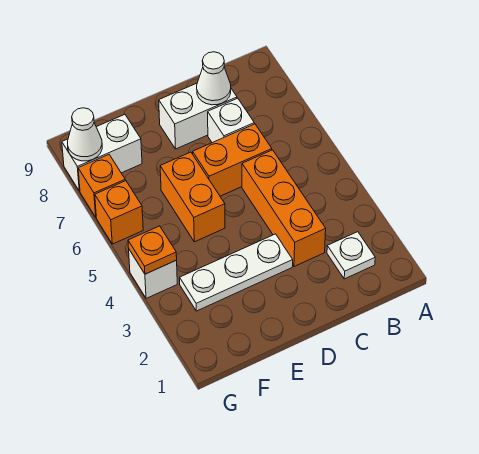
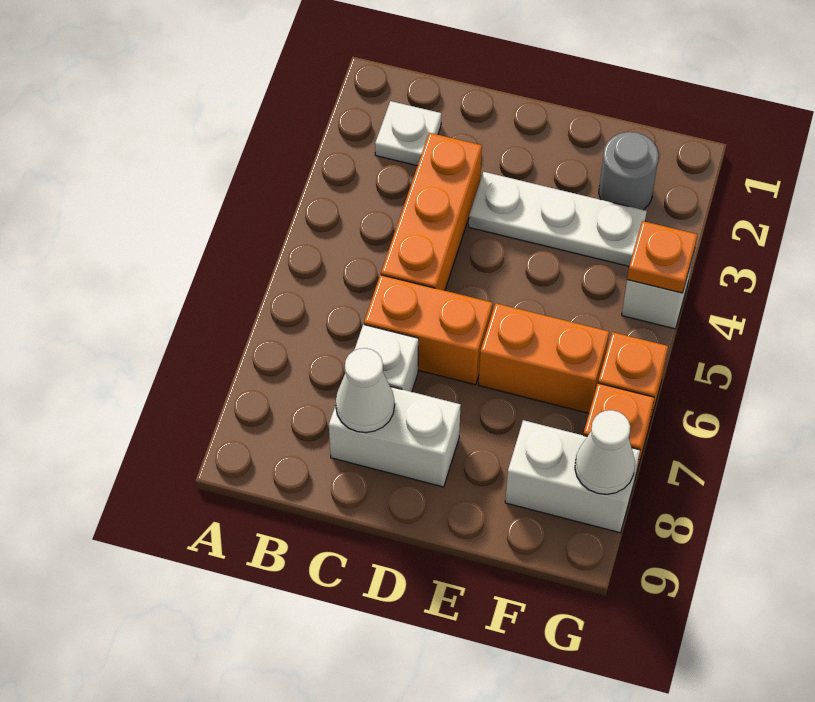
orange brick E5:E6 level 1 -> orange brick E6:F6 level 1
none -> grey round brick F2 level 1

